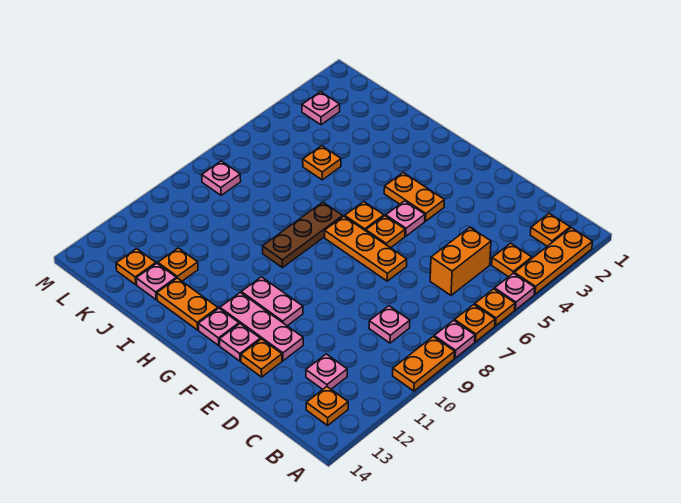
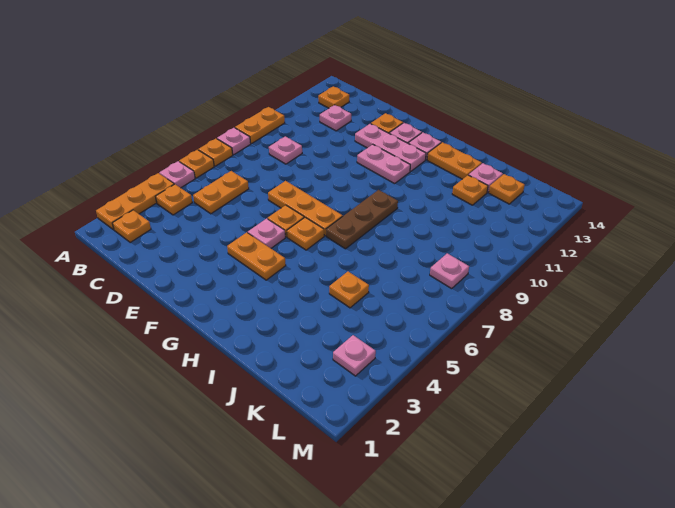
orange brick C5:C6 level 1 -> orange plate C5:C6 level 1

